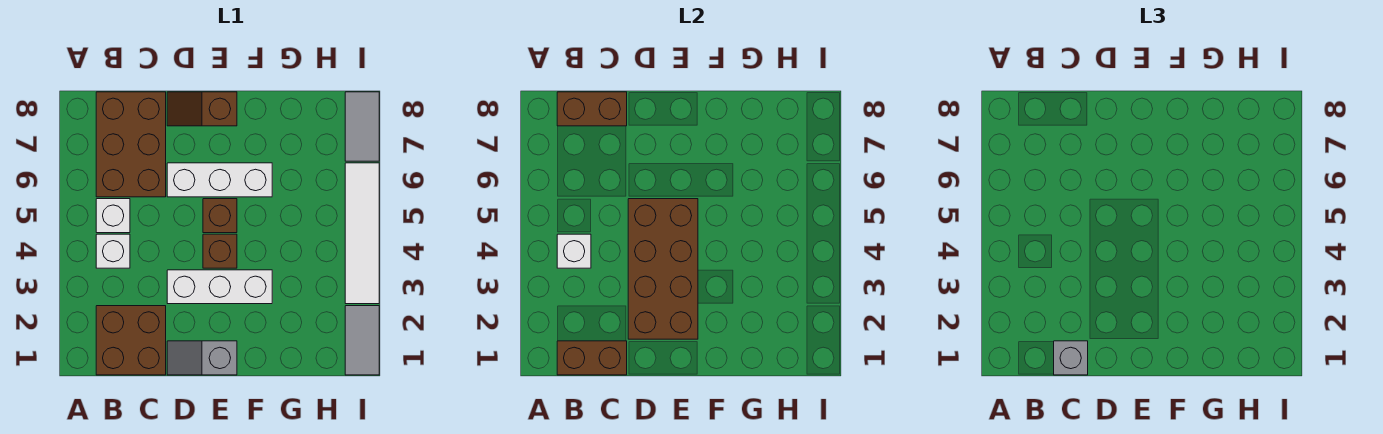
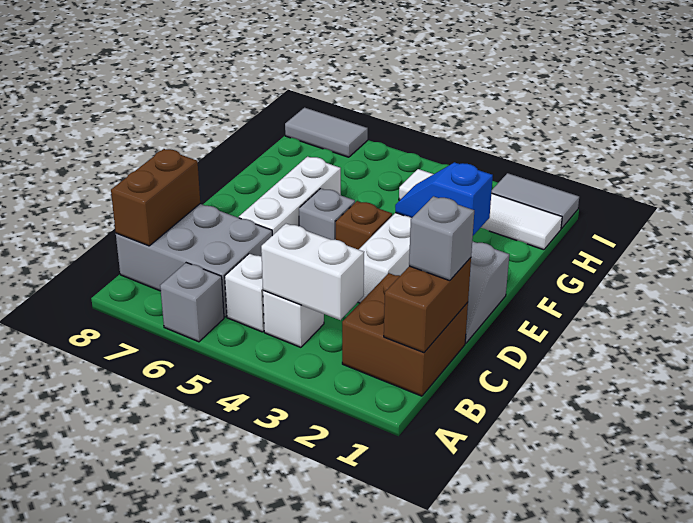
none -> grey brick A6 level 1
white brick B4 level 2 -> white brick B3:B4 level 2
brown brick B6:C8 level 1 -> grey brick B6:C8 level 1
brown brick D2:E5 level 2 -> none
brown slope D8:E8 level 1 top E -> none
brown brick E5 level 1 -> grey brick E5 level 1
none -> blue slope F2:F3 level 2 top 2
white tile I3:I6 level 1 -> white tile H1:H4 level 1

